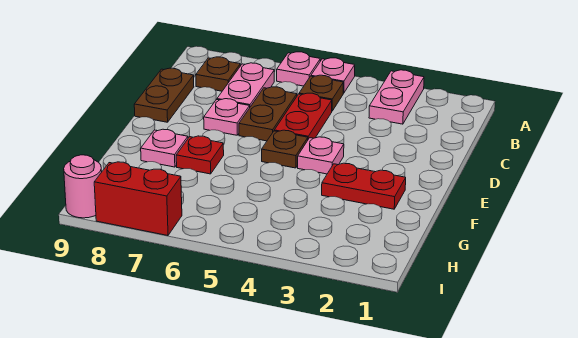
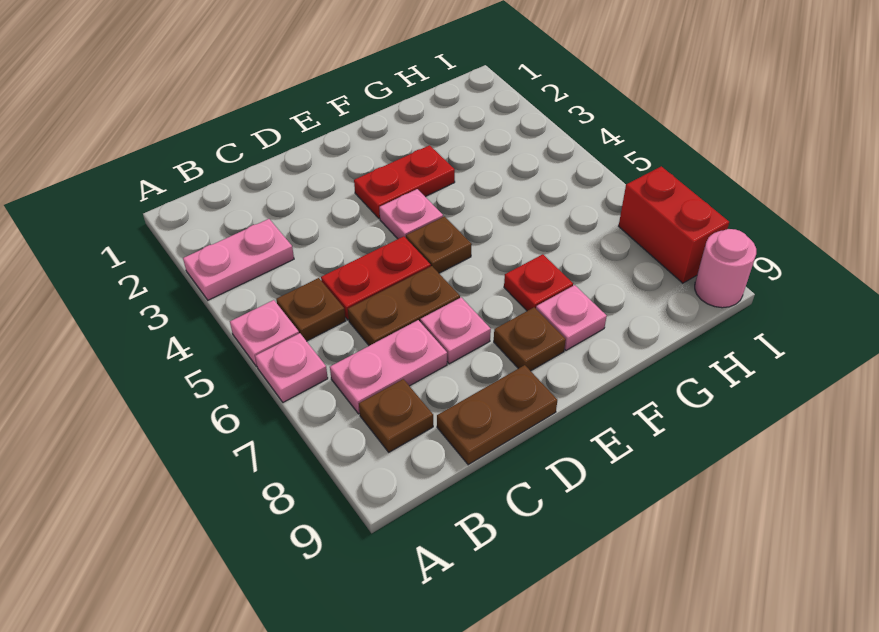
none -> brown plate E8 level 1
red plate F2:F3 level 1 -> red plate E3:F3 level 1

